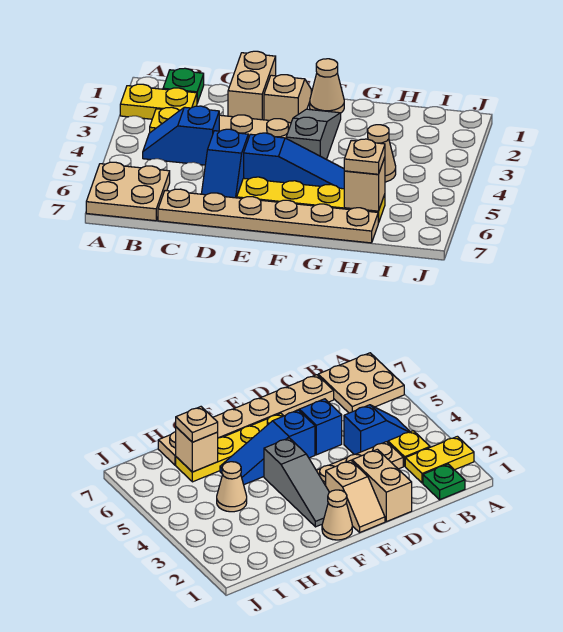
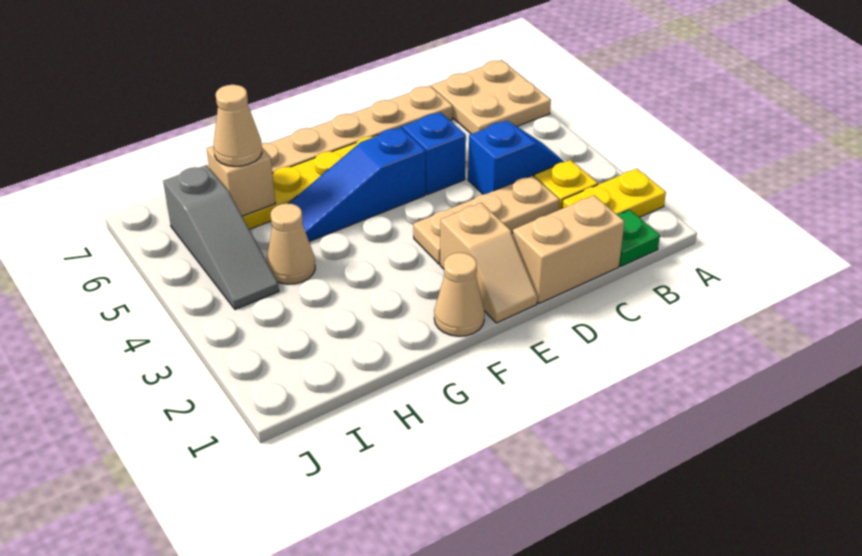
tan brick D1:D2 level 1 -> tan brick C1:D1 level 1
grey slope F2:F4 level 1 top 4 -> grey slope I4:I6 level 1 top 6
tan plate H6 level 3 -> tan cone H6 level 3

